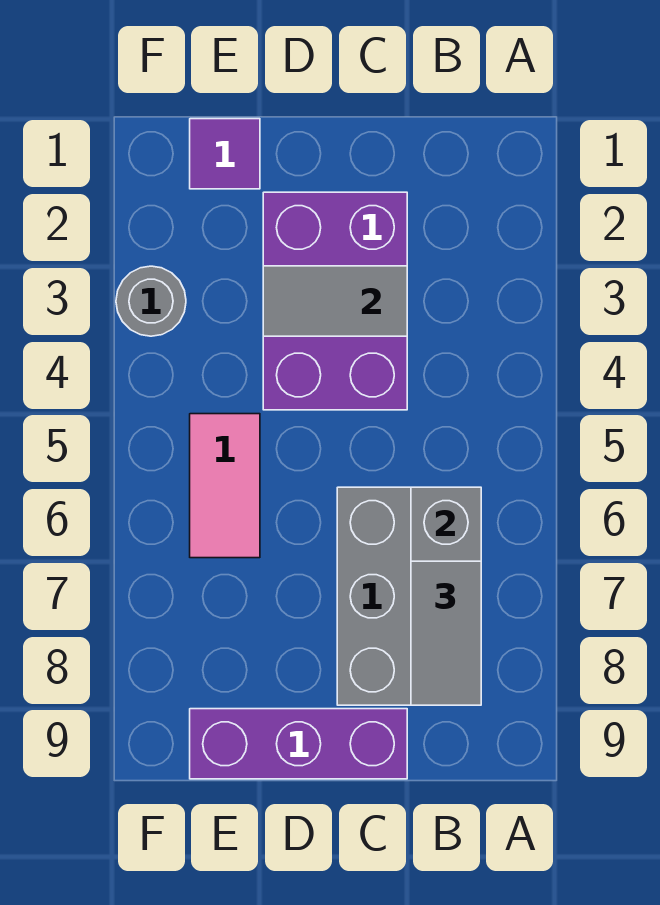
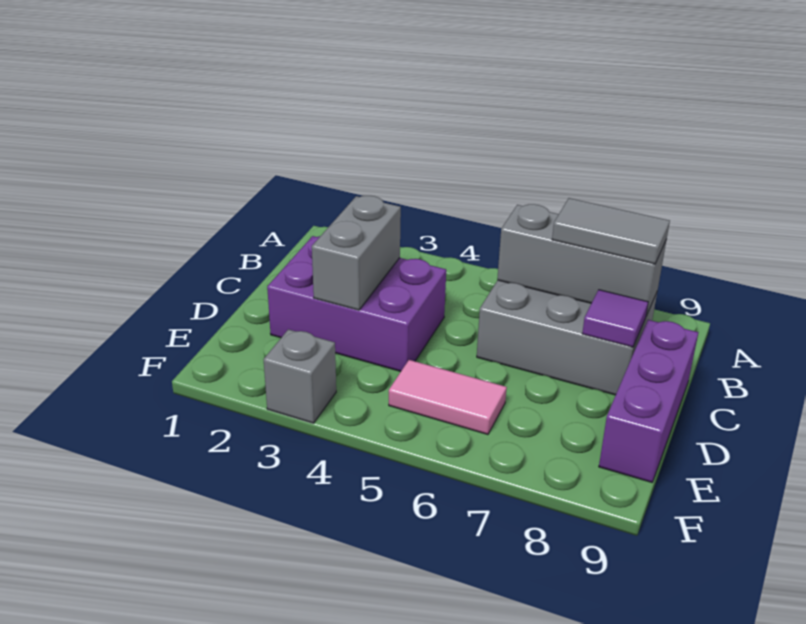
grey tile C3:D3 level 2 -> grey brick C3:D3 level 2
purple tile E1 level 1 -> purple tile C8 level 2
grey round brick F3 level 1 -> grey brick F3 level 1

